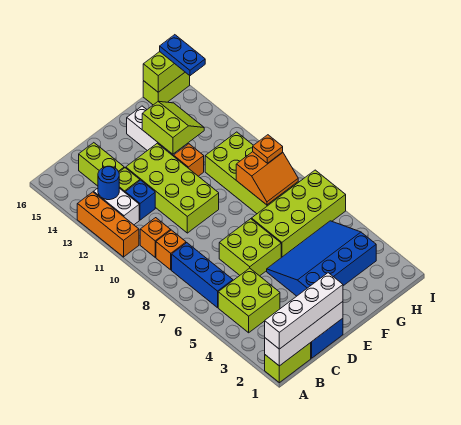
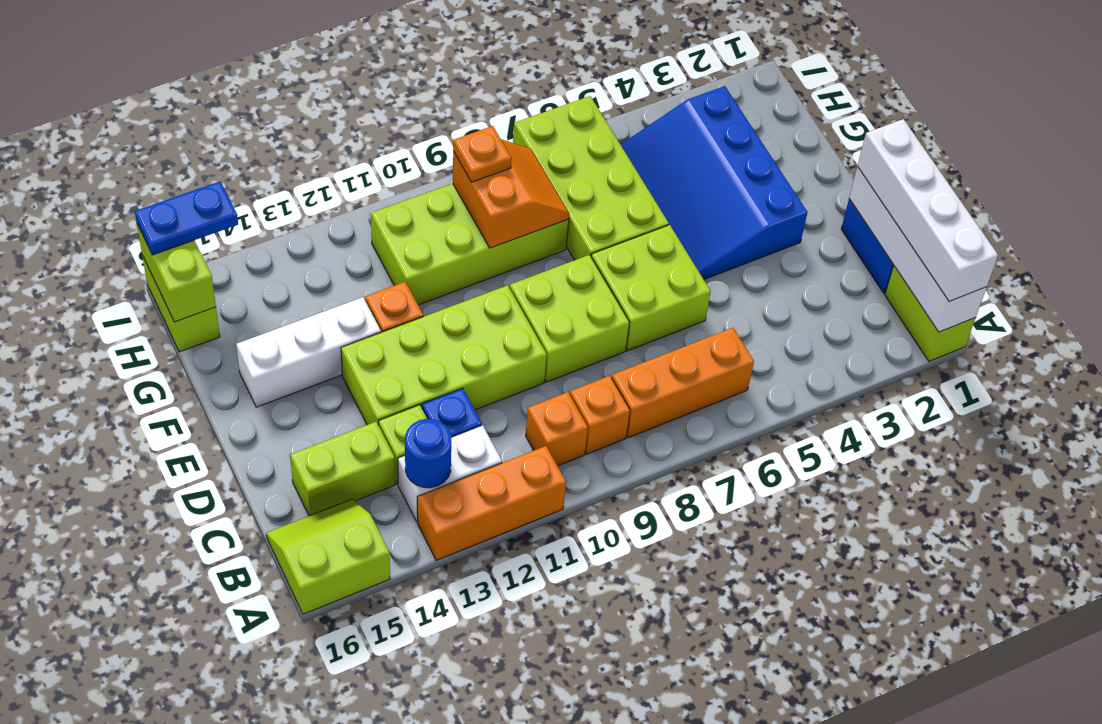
lime brick B4:C5 level 1 -> lime brick D8:E9 level 1
blue brick B6:B8 level 1 -> orange brick B6:B8 level 1
lime slope F13:G14 level 2 top F -> lime slope A15:B16 level 1 top A

